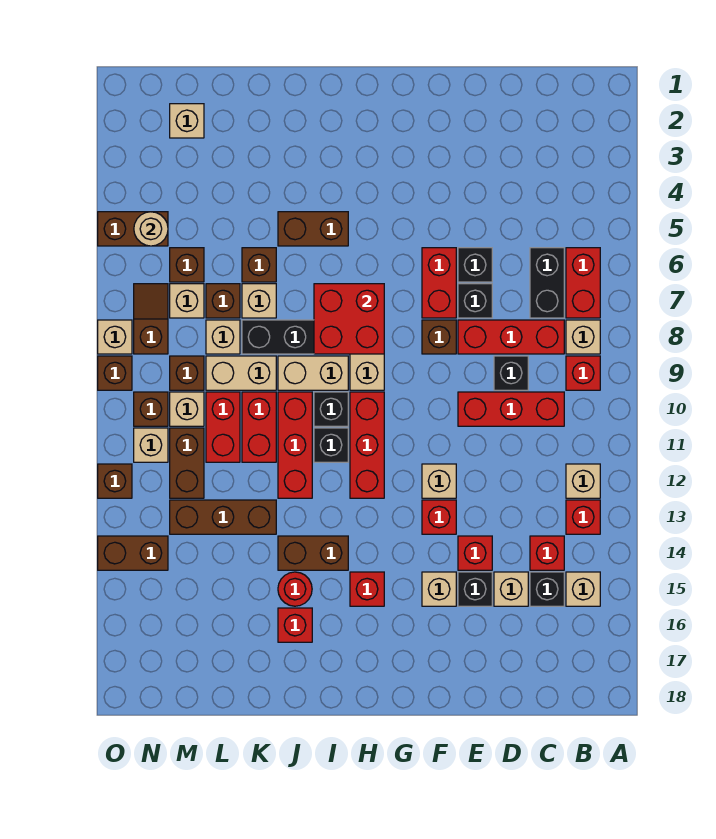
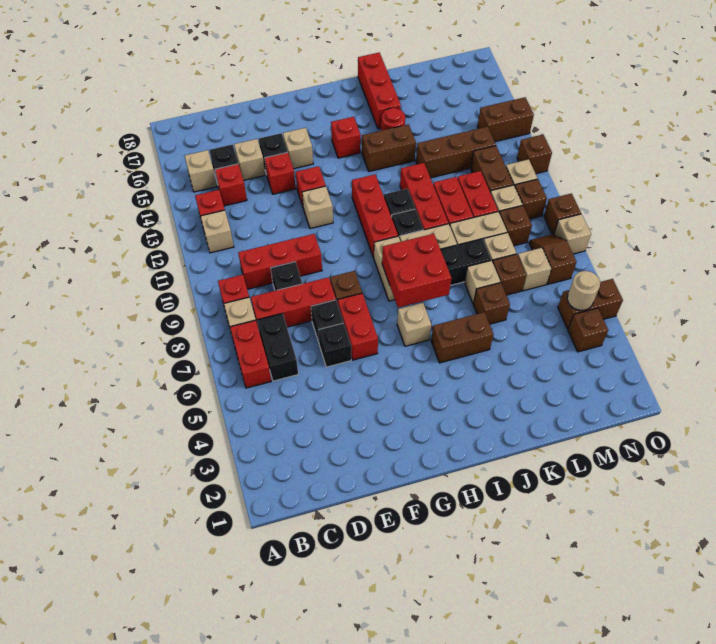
red brick J16 level 1 -> red brick J16:J18 level 1
tan brick M2 level 1 -> tan brick H6 level 1
brown brick M6 level 1 -> brown brick N4 level 1
brown slope N7:N8 level 1 top 8 -> brown slope N7:N8 level 1 top 7

